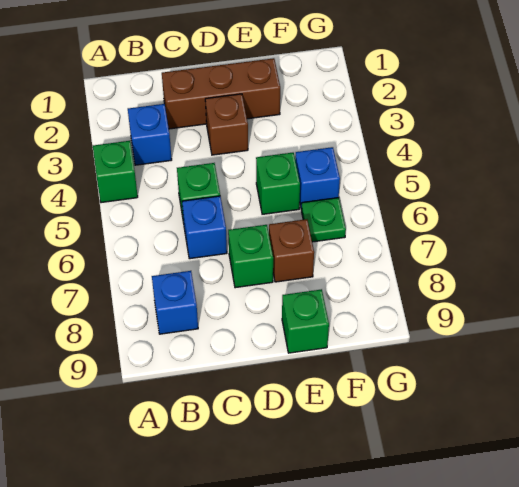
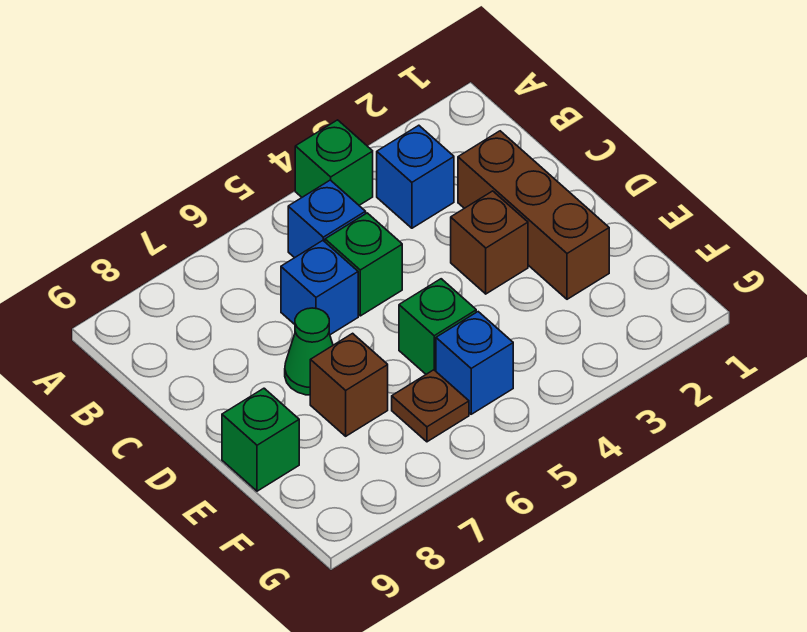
blue brick B8 level 1 -> blue brick B5 level 1
green brick D7 level 1 -> green cone D7 level 1
green plate F6 level 1 -> brown plate F6 level 1

